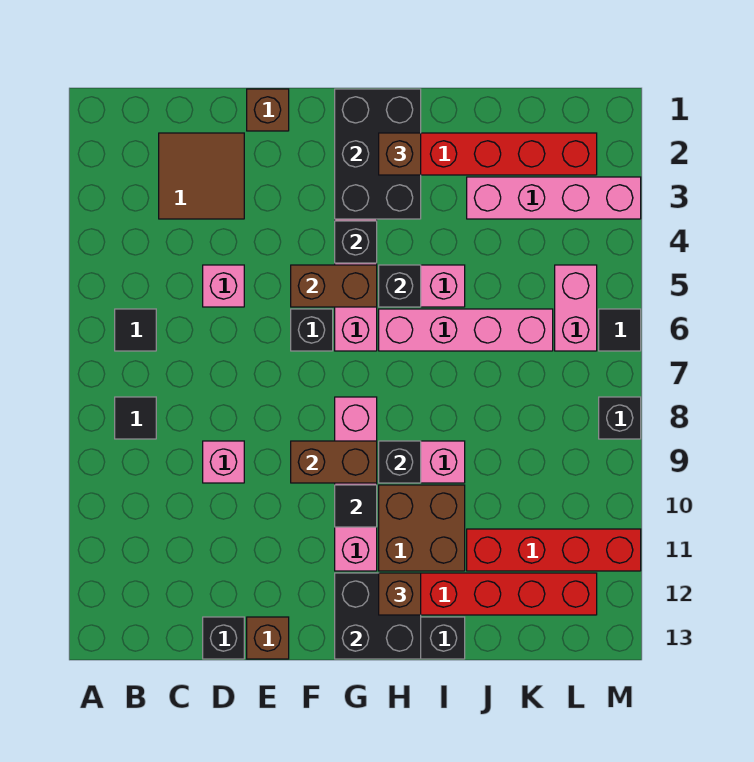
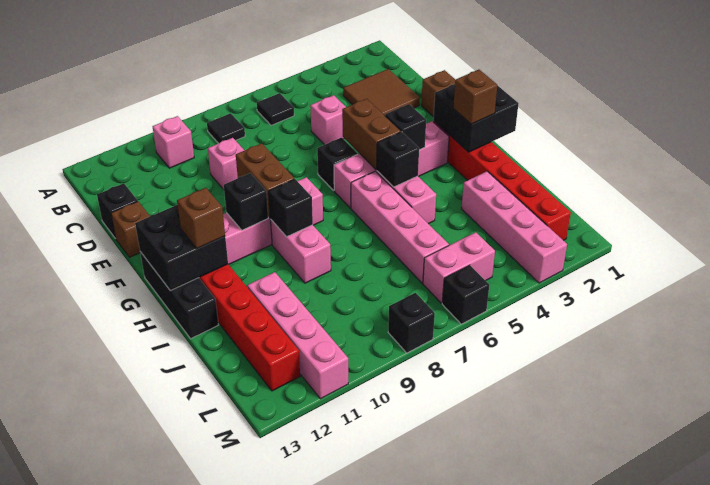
none -> pink brick B10 level 1
black brick G1:H3 level 2 -> black brick G1:H2 level 2
black tile G10 level 2 -> black brick G10 level 2
brown brick H10:I11 level 1 -> none
red brick J11:M11 level 1 -> pink brick J11:M11 level 1
black tile M6 level 1 -> black brick M6 level 1

